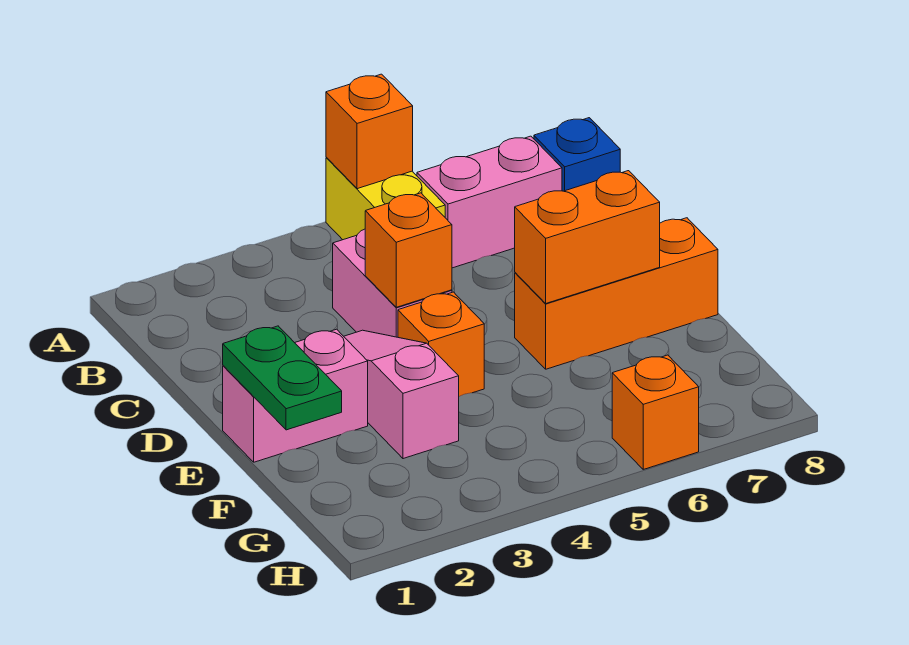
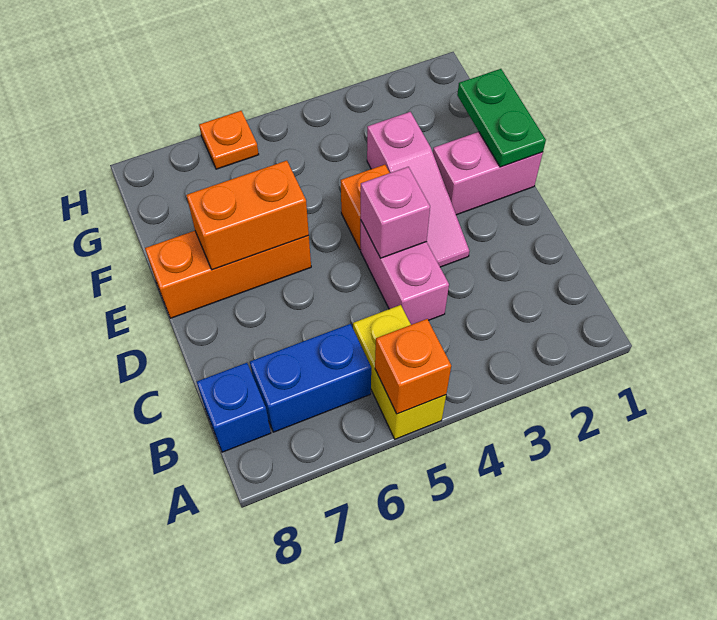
pink brick B6:B7 level 1 -> blue brick B6:B7 level 1
orange brick D4 level 2 -> pink brick D4 level 2
orange brick H6 level 1 -> orange plate H6 level 1

